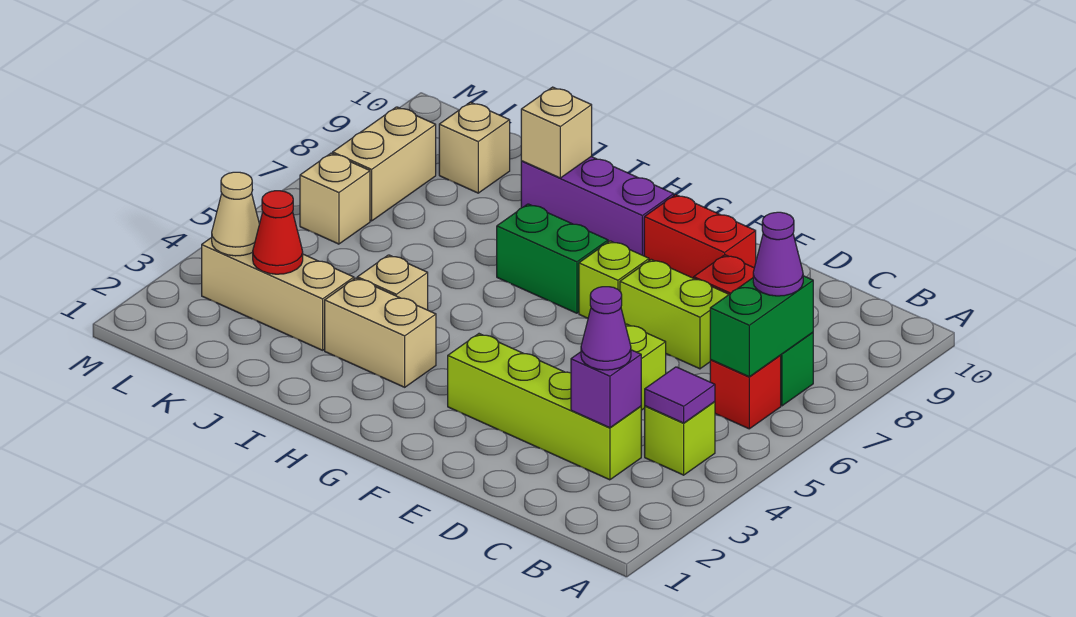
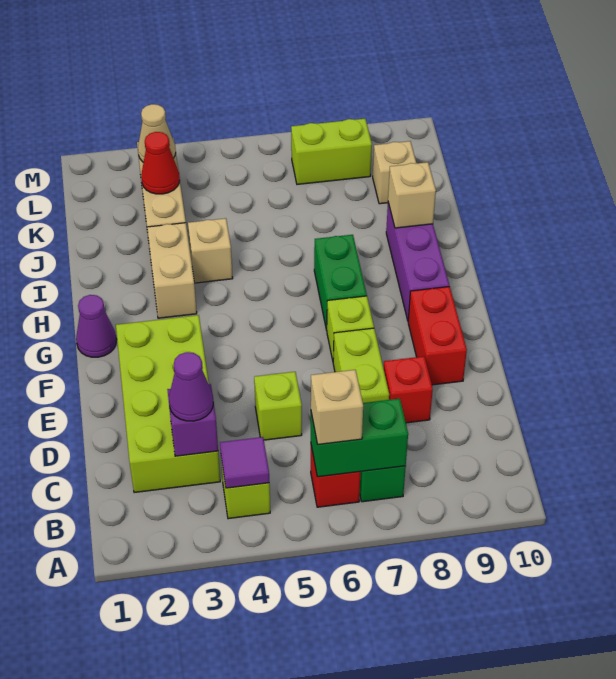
purple cone B7 level 3 -> purple cone G1 level 1
lime brick C3:F3 level 1 -> lime brick C2:F3 level 1
tan brick L6 level 1 -> tan brick B6 level 3
tan brick L7:L8 level 1 -> lime brick L7:L8 level 1

